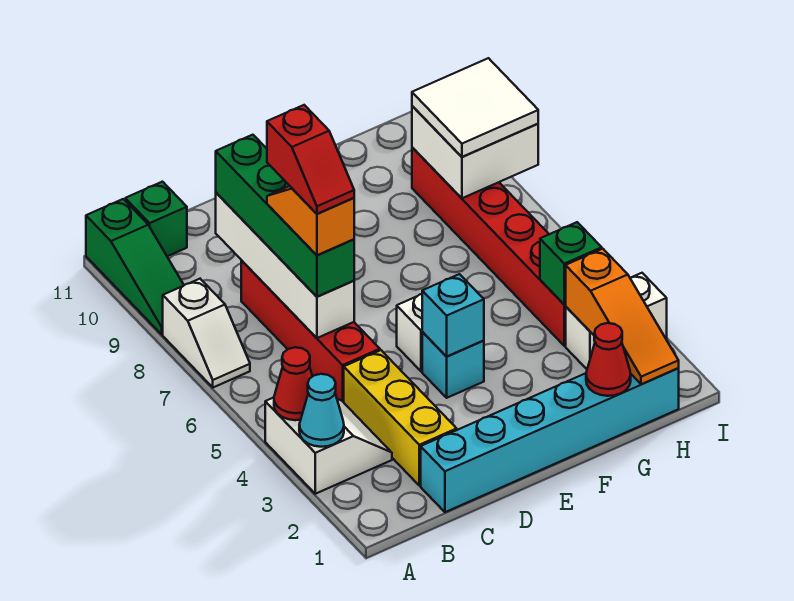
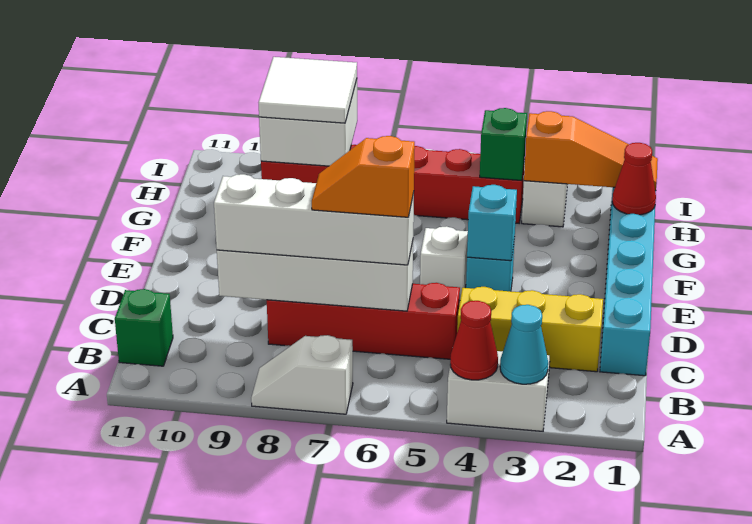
white slope A7:A8 level 1 top 8 -> white slope A7:A8 level 1 top 7
green slope A9:A11 level 1 top 11 -> none
green brick C6:C9 level 3 -> white brick C6:C9 level 3
red slope C6:C7 level 5 top 7 -> none

